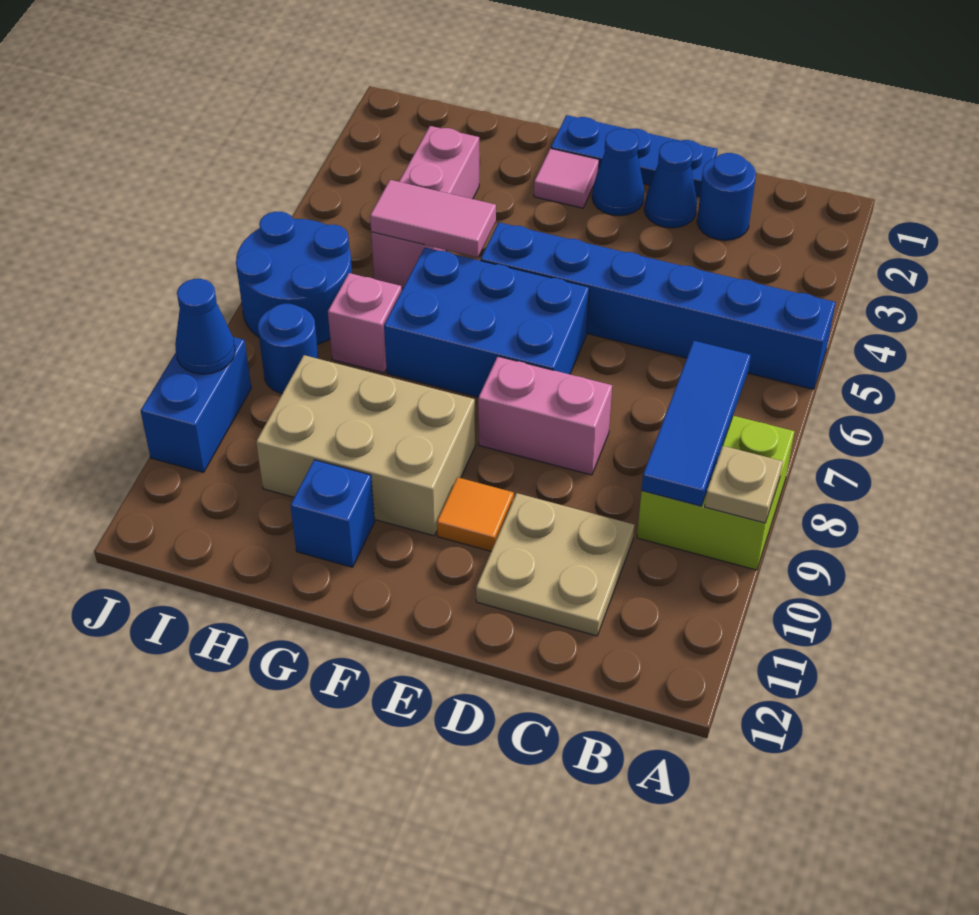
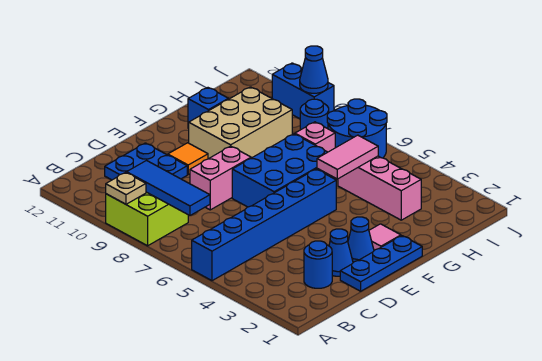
tan plate C10:D11 level 1 -> blue plate C10:D11 level 1

